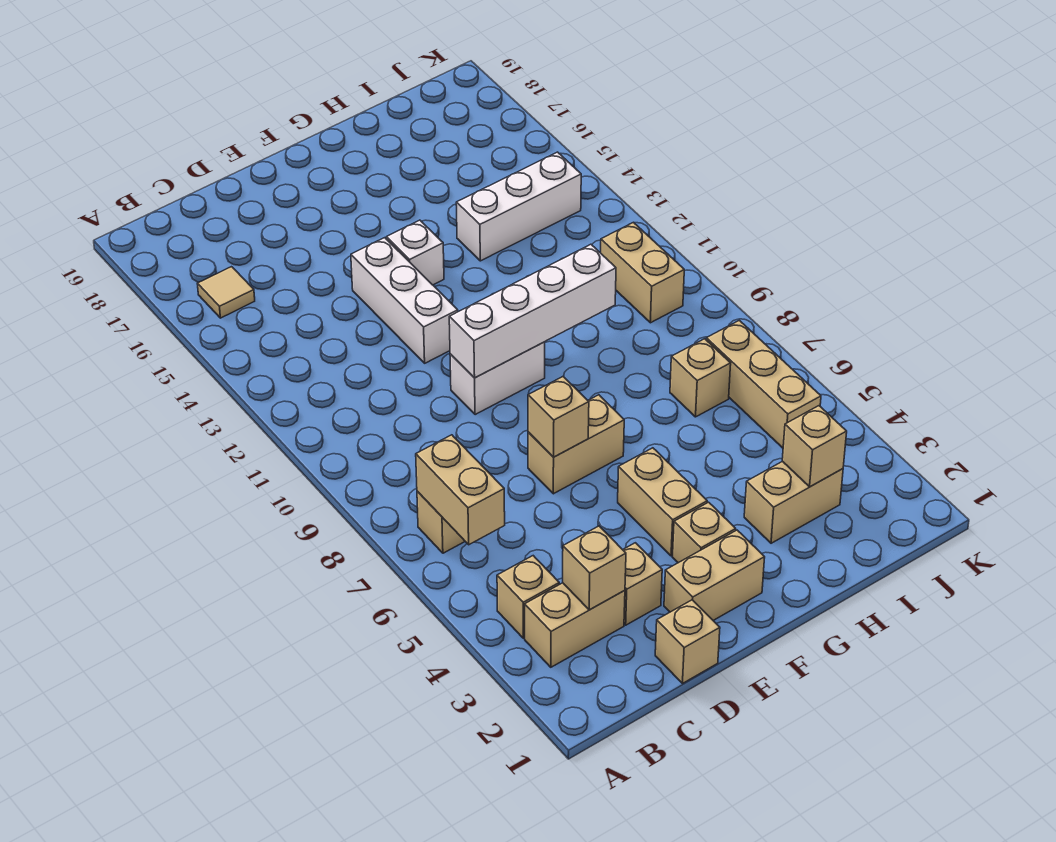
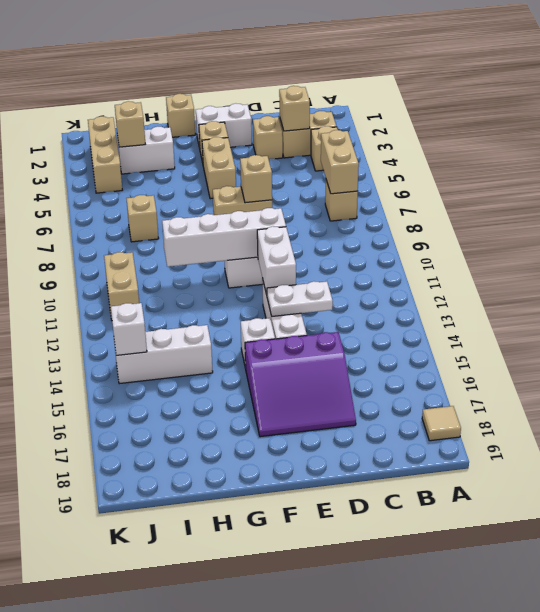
tan tile B16 level 1 -> tan tile A18 level 1
tan brick D1 level 1 -> tan brick G1 level 1
none -> white plate D13:E13 level 2
none -> purple slope D15:F17 level 1 top 15
tan brick E2:F2 level 1 -> white brick E2:F2 level 1
none -> white brick E11:E12 level 2
tan brick H3:I3 level 1 -> white brick H3:I3 level 1
tan brick J5:J7 level 1 -> tan brick J2:J4 level 1
none -> white brick J14 level 2

